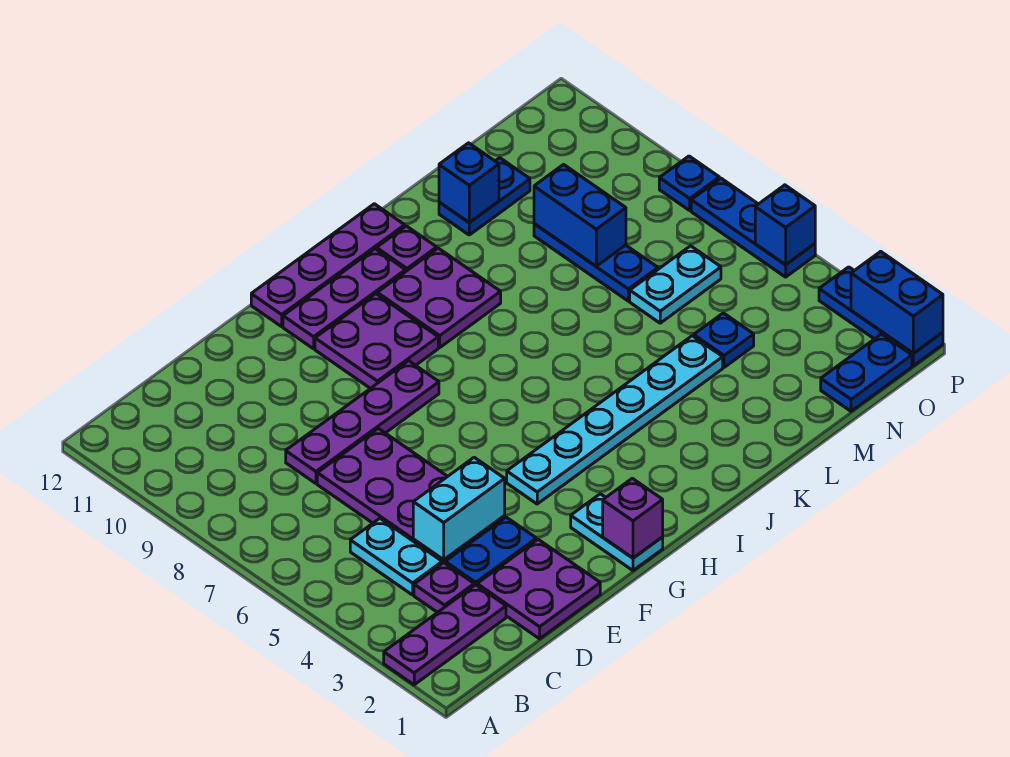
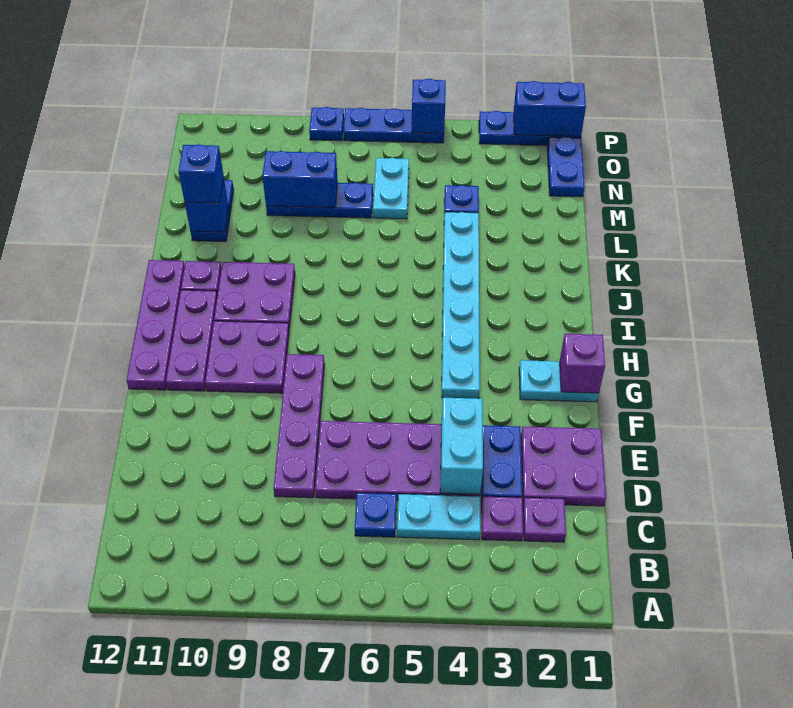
purple plate A2:C2 level 1 -> purple plate C2 level 1
none -> blue plate C6 level 1
none -> blue brick L11 level 3

